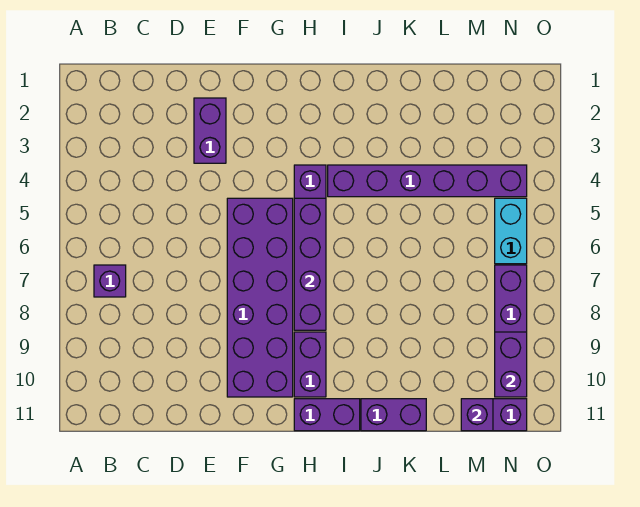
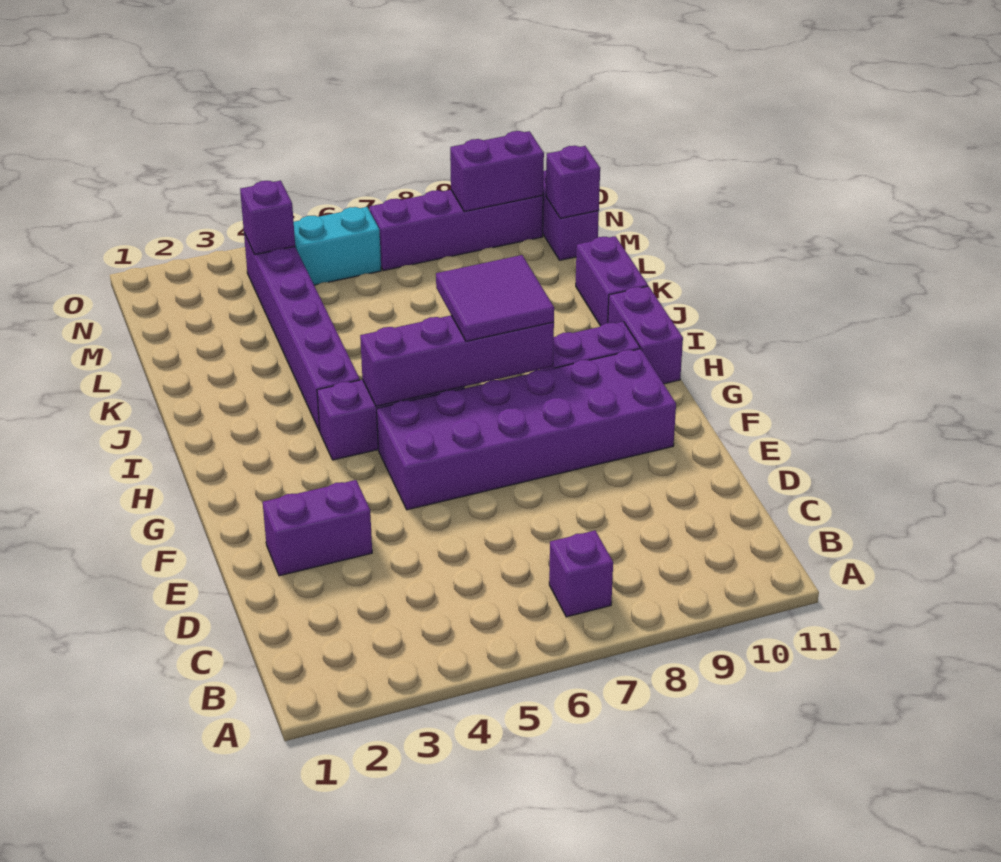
none -> purple tile H7:I8 level 3
none -> purple brick N4 level 2

